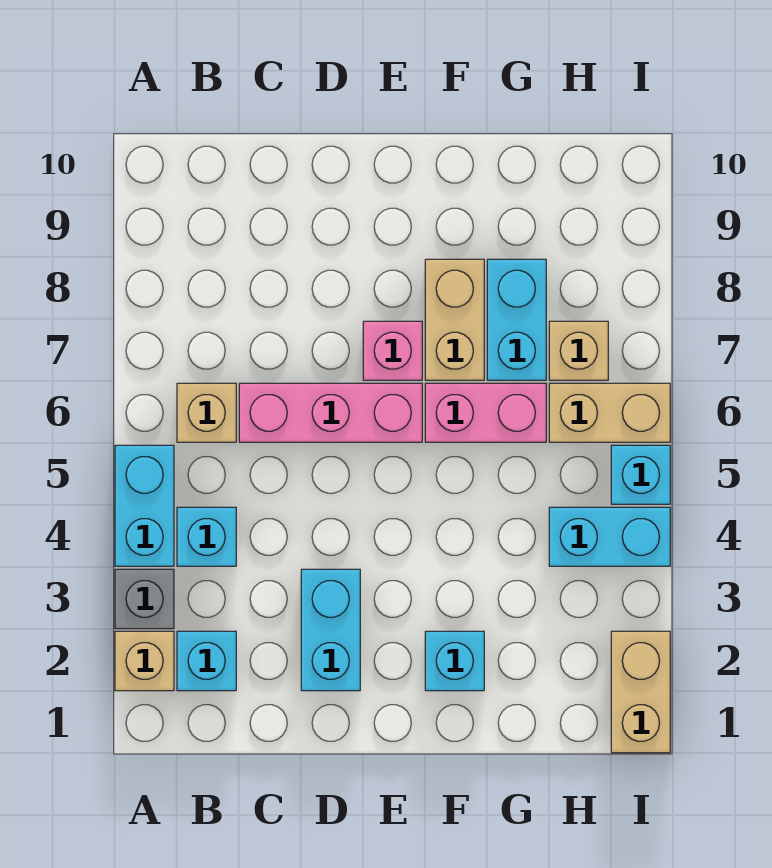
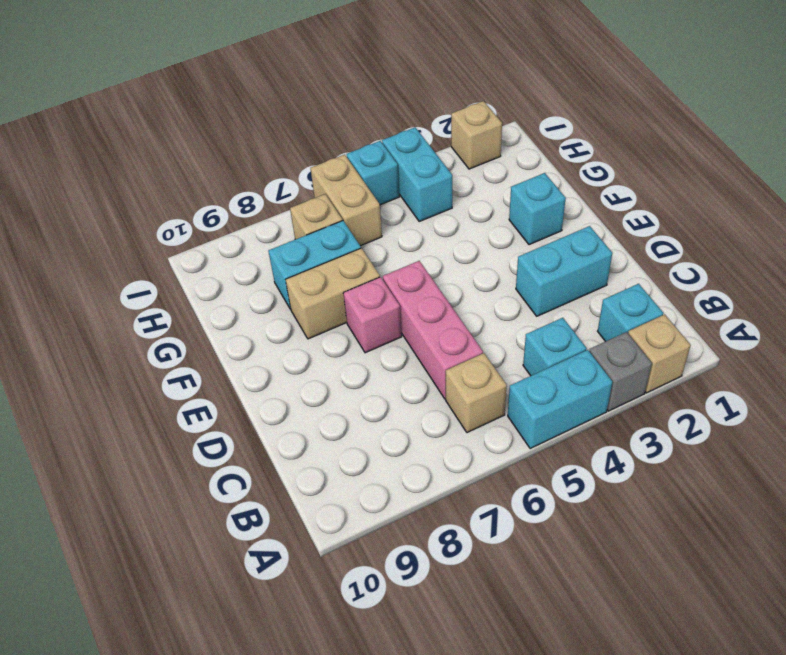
pink brick F6:G6 level 1 -> none
tan brick I1:I2 level 1 -> tan brick I2 level 1

